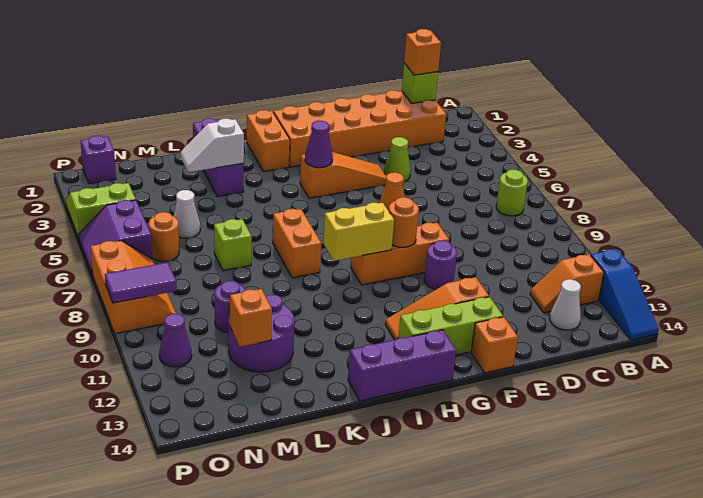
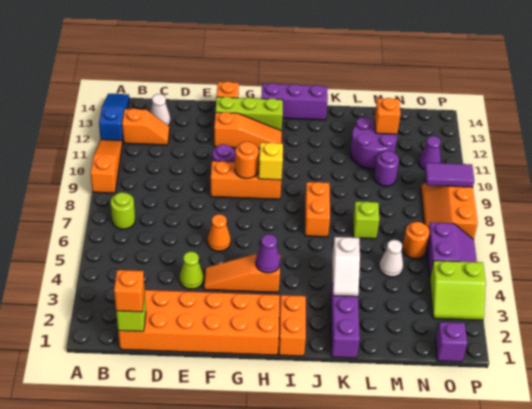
none -> orange slope A9:A11 level 1 top 9
yellow brick H9:I9 level 2 -> yellow brick H9 level 2
white slope K3:L3 level 2 top K -> white slope K3:K4 level 2 top 4

